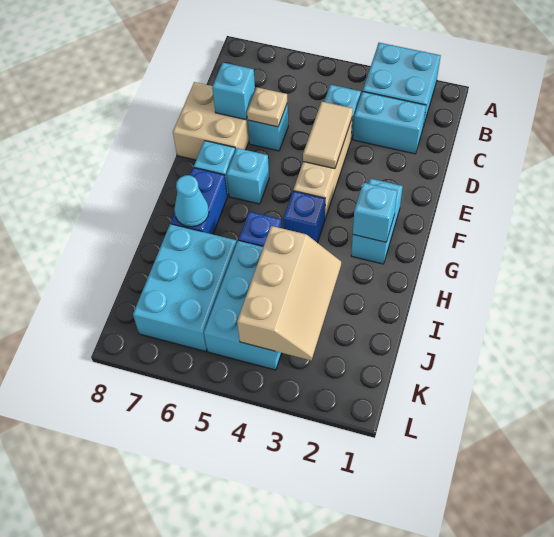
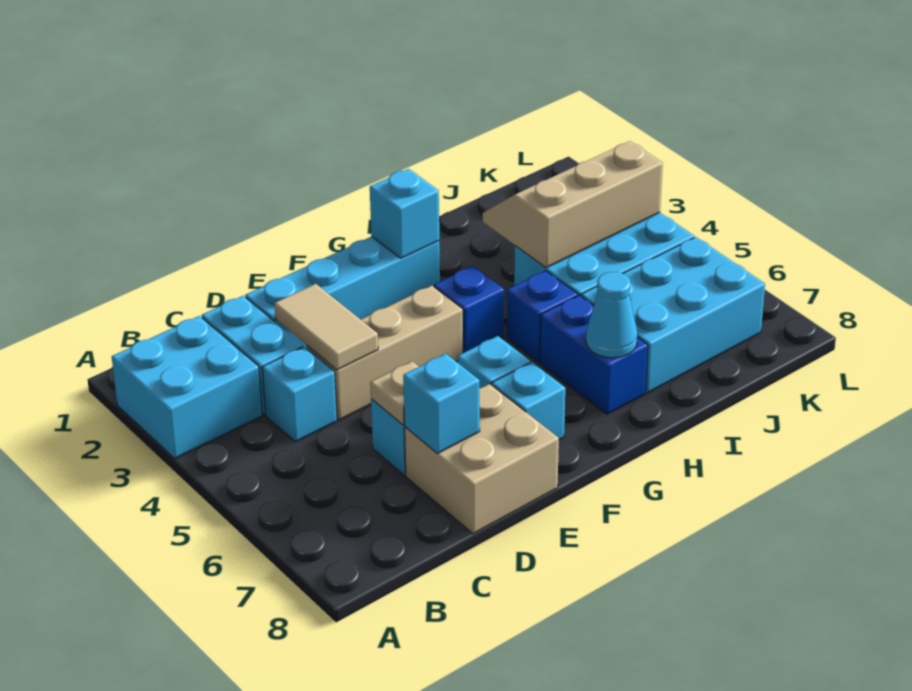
tan tile D4:E4 level 2 -> tan tile D3:D4 level 2
cyan brick F2:G2 level 1 -> cyan brick D2:G2 level 1
blue brick G7:H7 level 1 -> blue brick H6:H7 level 1

